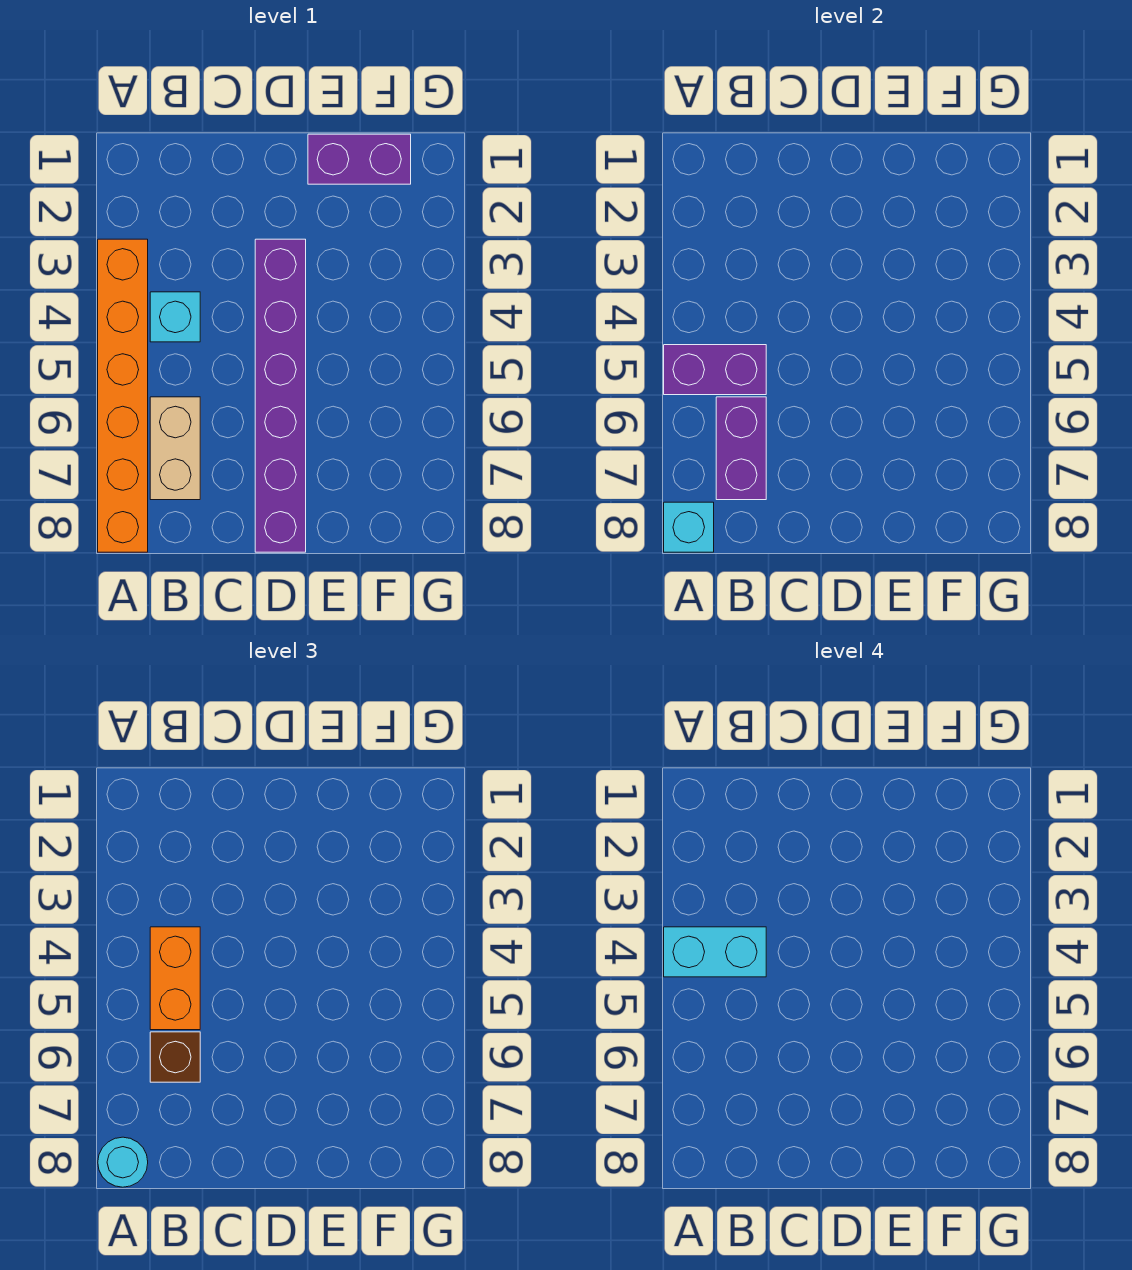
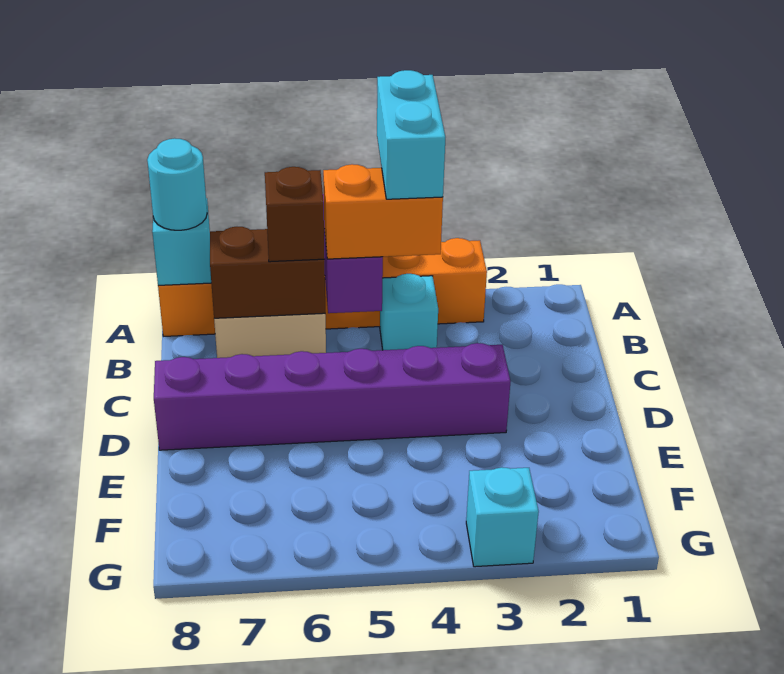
purple brick B6:B7 level 2 -> brown brick B6:B7 level 2
purple brick E1:F1 level 1 -> none
none -> cyan brick G3 level 1

